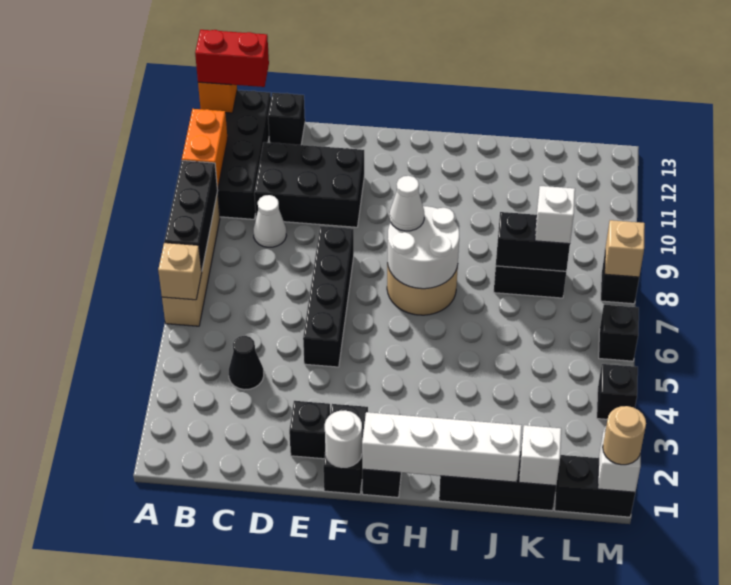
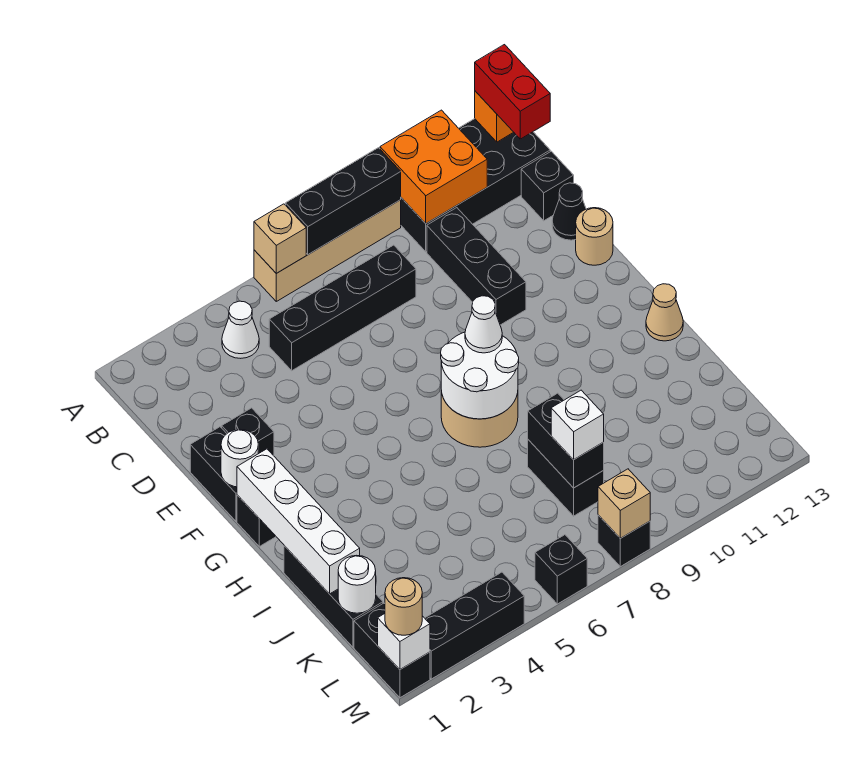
orange brick A10:A11 level 2 -> orange brick A10:B11 level 2
black cone C4 level 1 -> black cone D13 level 1
white cone C9 level 1 -> white cone B4 level 1
black brick C10:E11 level 1 -> black brick C10:E10 level 1
black brick E5:E8 level 1 -> black brick C5:C8 level 1
none -> tan round brick E13 level 1
black brick F1:F2 level 1 -> black brick E1:F1 level 1
none -> tan cone H13 level 1
white brick K1 level 2 -> white round brick K1 level 2
black brick M4 level 1 -> black brick M2:M4 level 1

